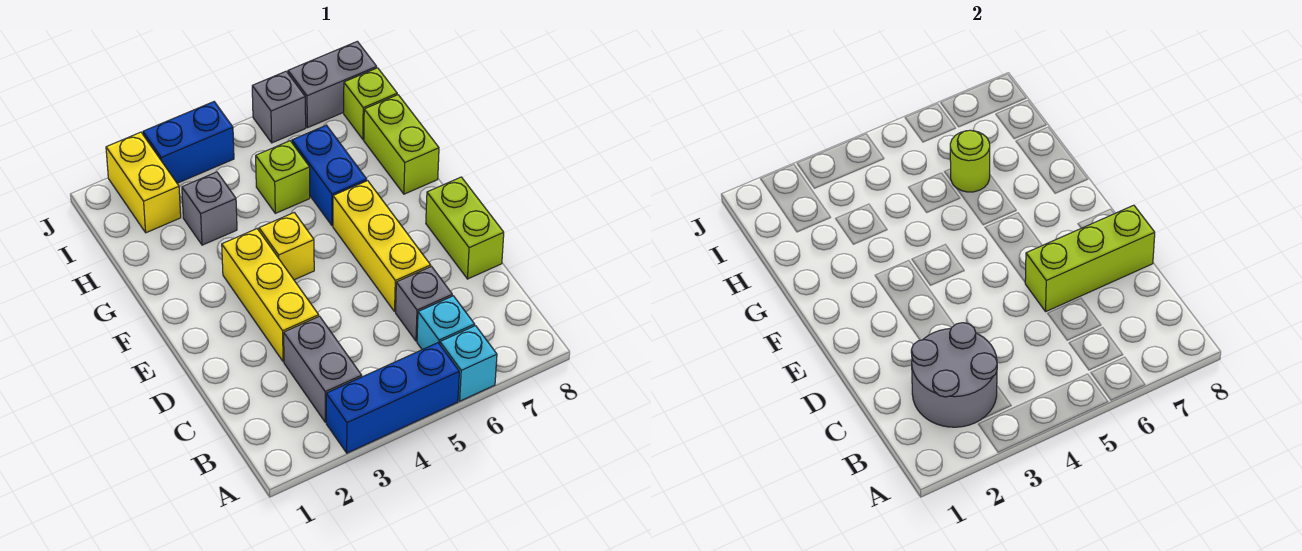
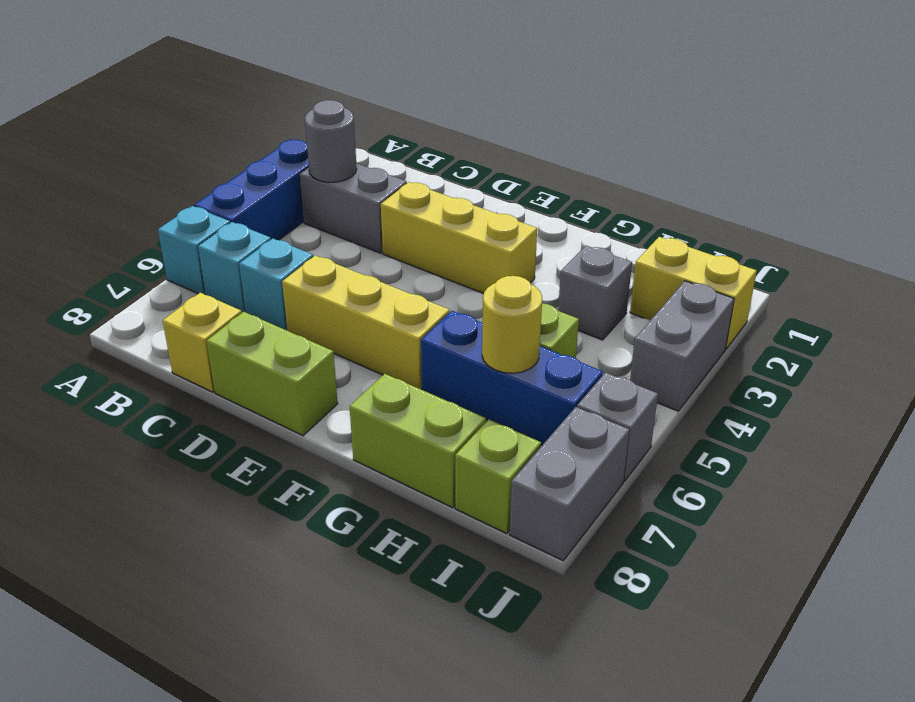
grey round brick B2:C3 level 2 -> grey round brick B3 level 2
grey brick C6 level 1 -> cyan brick C6 level 1
lime brick D6:D8 level 2 -> none
yellow brick F4 level 1 -> yellow brick C8 level 1
blue brick G6:H6 level 1 -> blue brick G6:I6 level 1
lime round brick H6 level 2 -> yellow round brick H6 level 2
blue brick J3:J4 level 1 -> grey brick J3:J4 level 1

